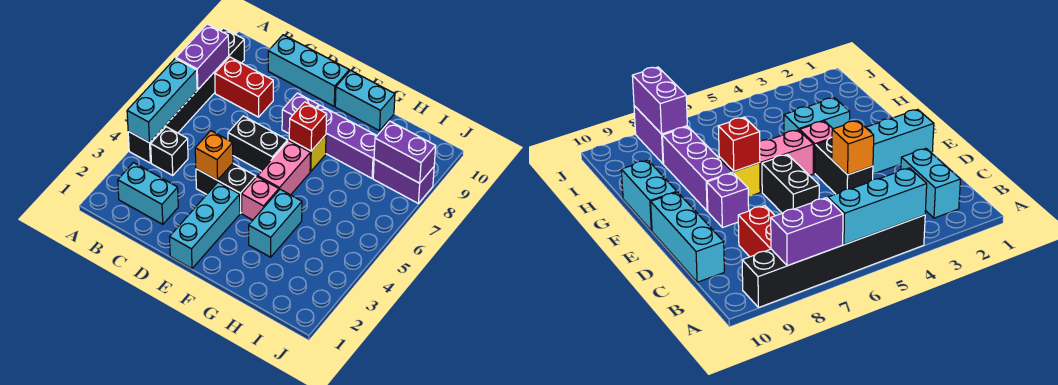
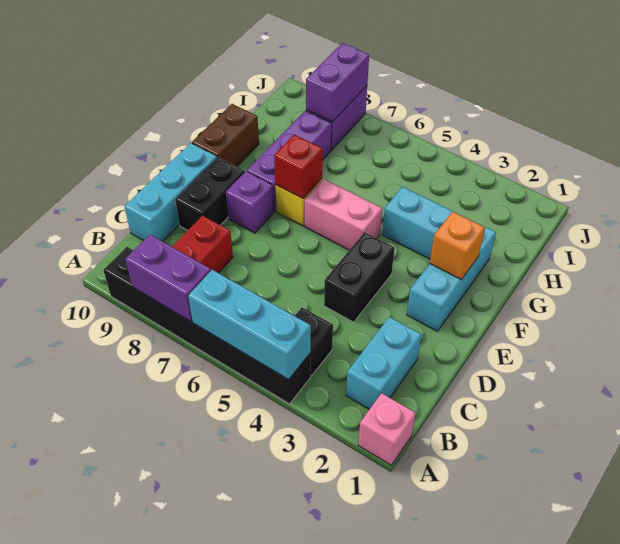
orange brick D4 level 2 -> orange brick F2 level 2
black brick D6:E6 level 1 -> black brick D9:E9 level 1
cyan brick E1:E3 level 1 -> cyan brick E2:G2 level 1
pink brick F4 level 1 -> pink brick A1 level 1
cyan brick F10:G10 level 1 -> brown brick F10:G10 level 1

